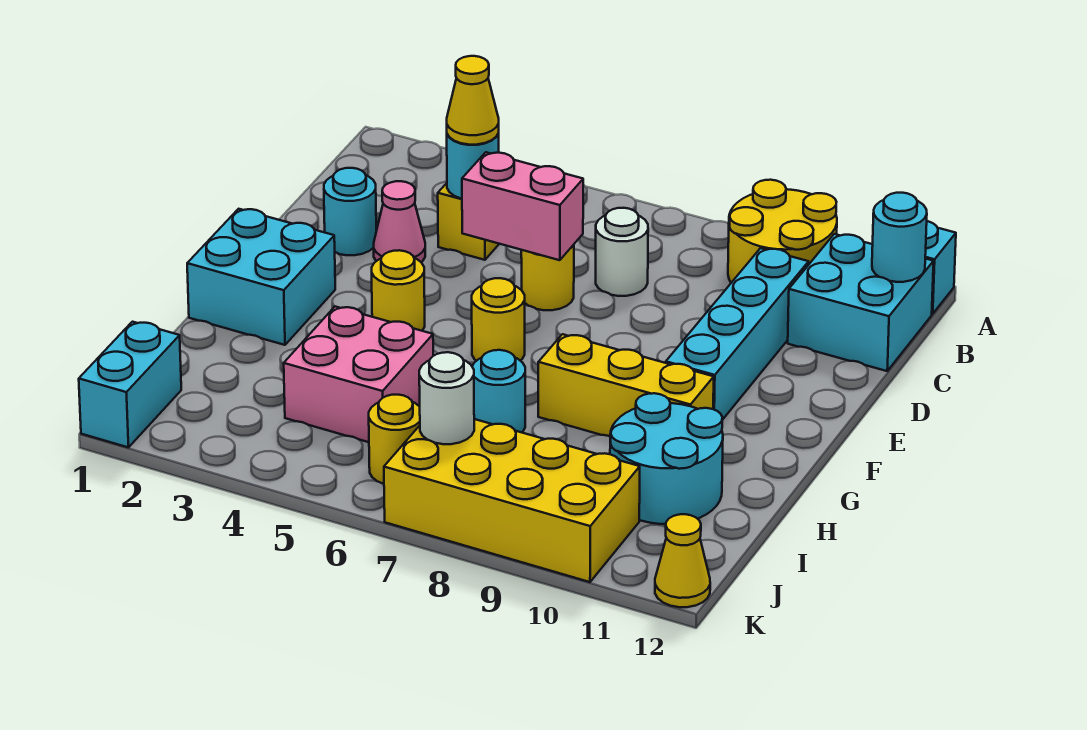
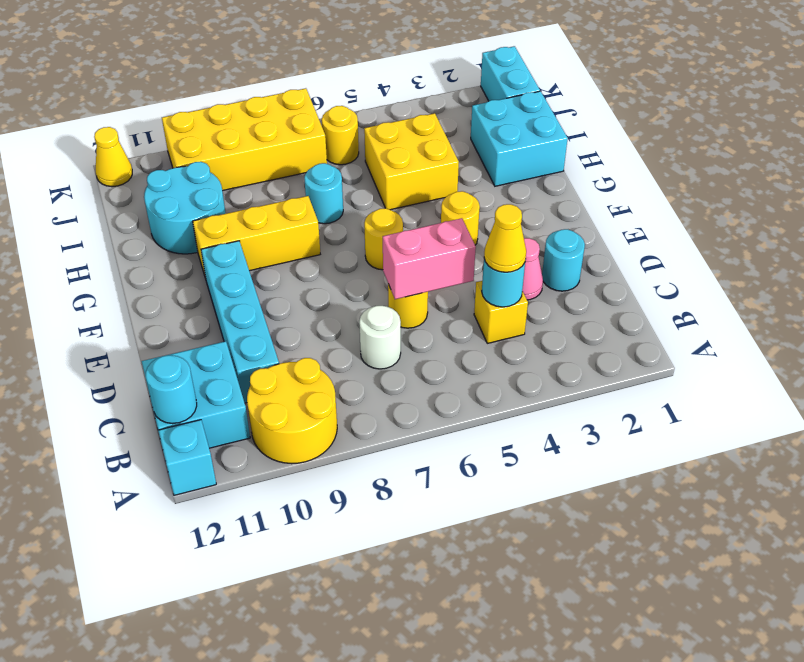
cyan brick F1:G2 level 1 -> cyan brick H1:I2 level 1
pink brick H4:I5 level 1 -> yellow brick H4:I5 level 1
white round brick J7 level 2 -> none

